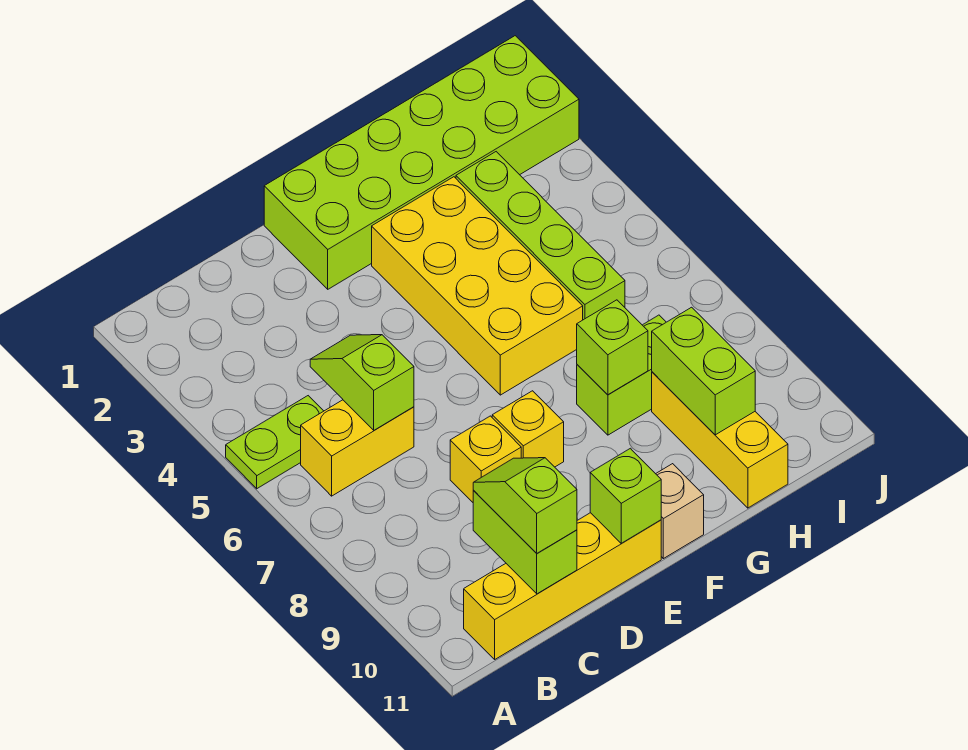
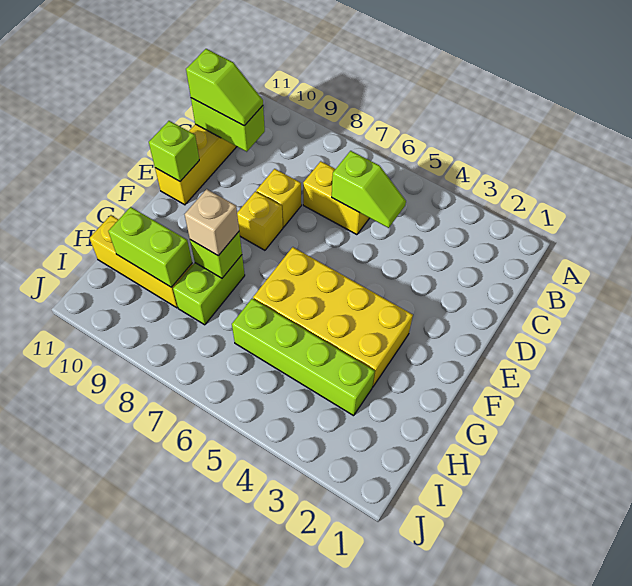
lime plate A5:B5 level 1 -> none
yellow brick B6:C6 level 1 -> yellow brick C6:C7 level 1
lime brick E1:J2 level 1 -> none
tan brick F11 level 1 -> tan brick G8 level 3

